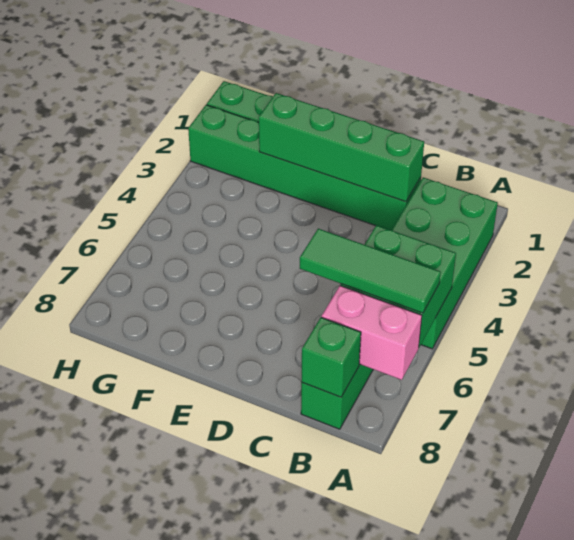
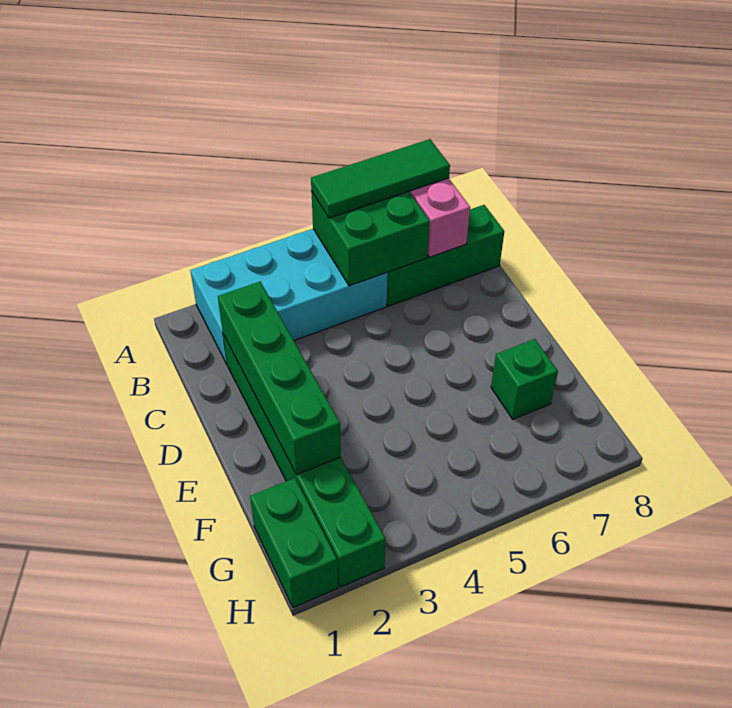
green brick A2:B5 level 1 -> cyan brick A2:B5 level 1
green tile A6:C6 level 3 -> green tile A5:A7 level 3
green brick B8 level 2 -> green brick F7 level 1

